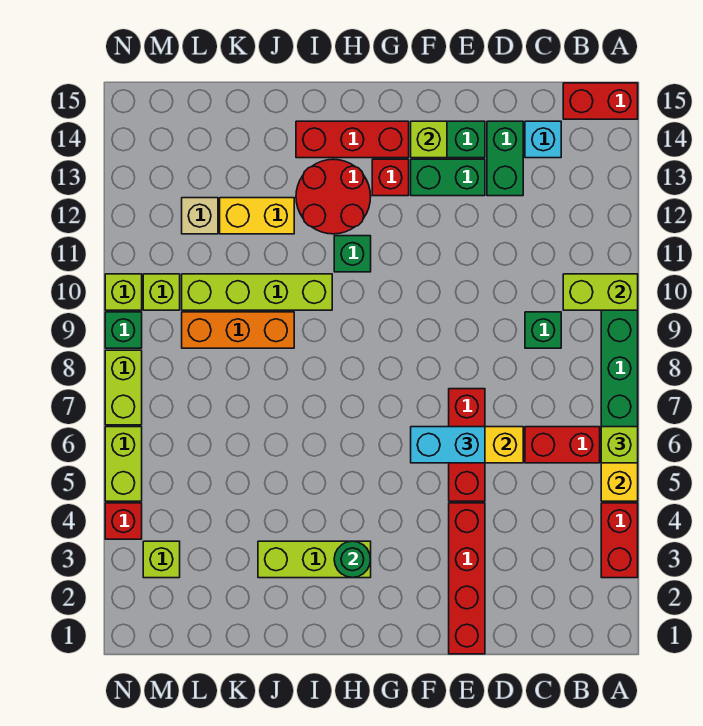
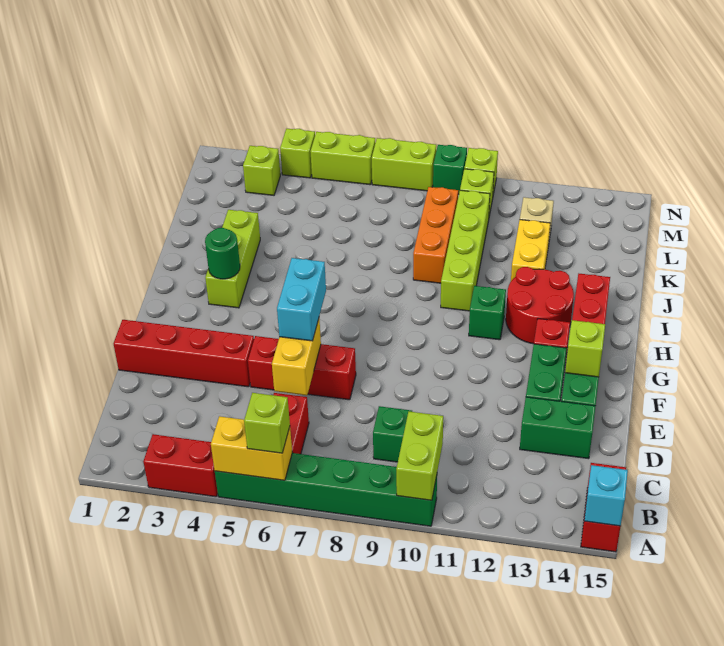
cyan brick C14 level 1 -> cyan brick A15 level 2
red brick N4 level 1 -> lime brick N4 level 1

